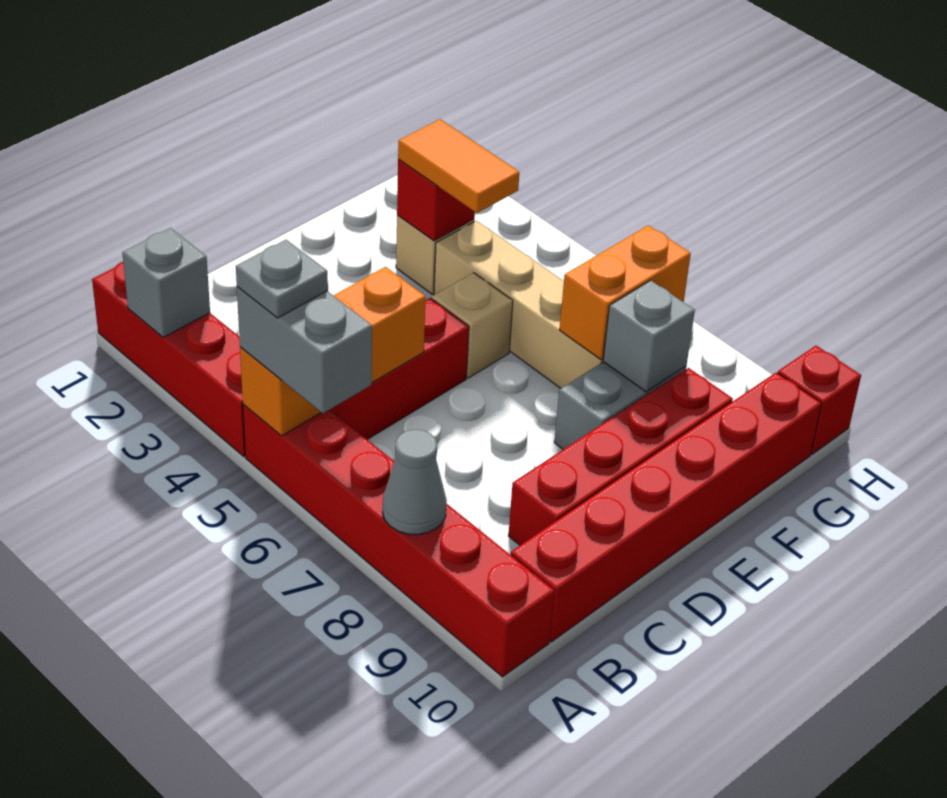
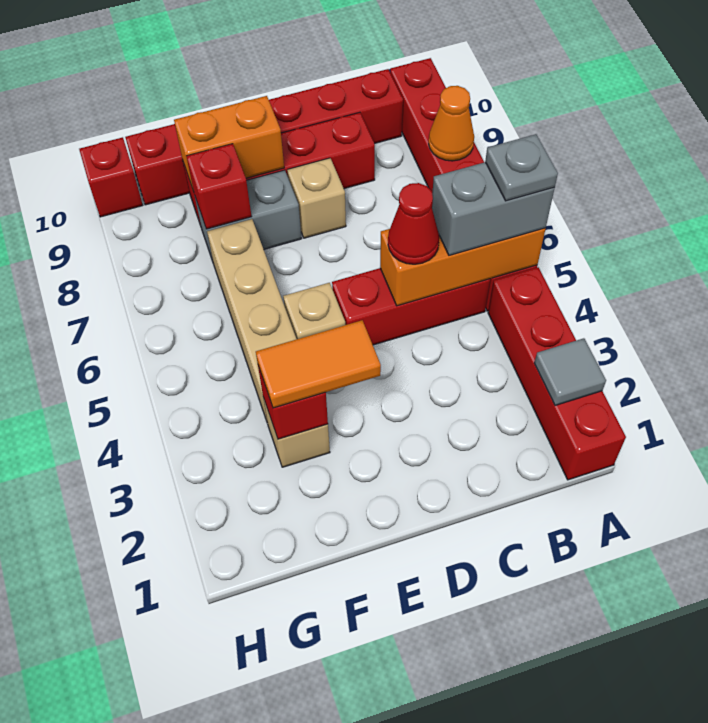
grey brick A2 level 2 -> grey tile A2 level 2
grey brick A5:A6 level 3 -> grey brick A5:B5 level 3
grey cone A8 level 2 -> orange cone A8 level 2
none -> red cone C5 level 3
none -> tan brick D8 level 1
orange tile F3:F4 level 3 -> orange tile E3:F3 level 3
orange brick F7:G7 level 2 -> orange brick E9:F9 level 2
grey brick F8 level 2 -> red brick F8 level 2

